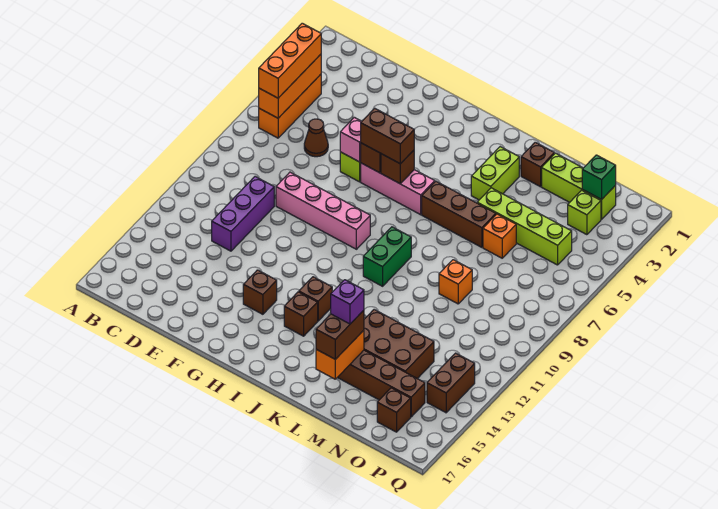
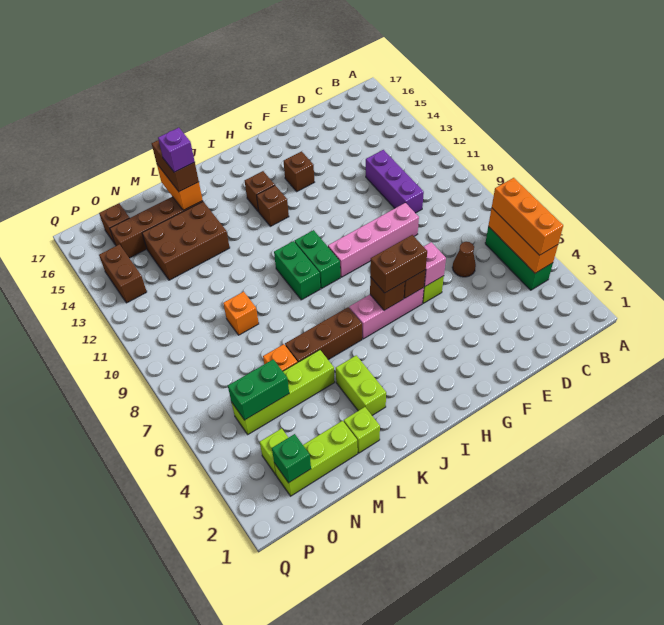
orange brick B4:B6 level 1 -> green brick B4:B6 level 1
none -> green brick I9:I10 level 1
brown brick L2 level 1 -> lime brick L2 level 1
none -> green brick N5:O5 level 2

